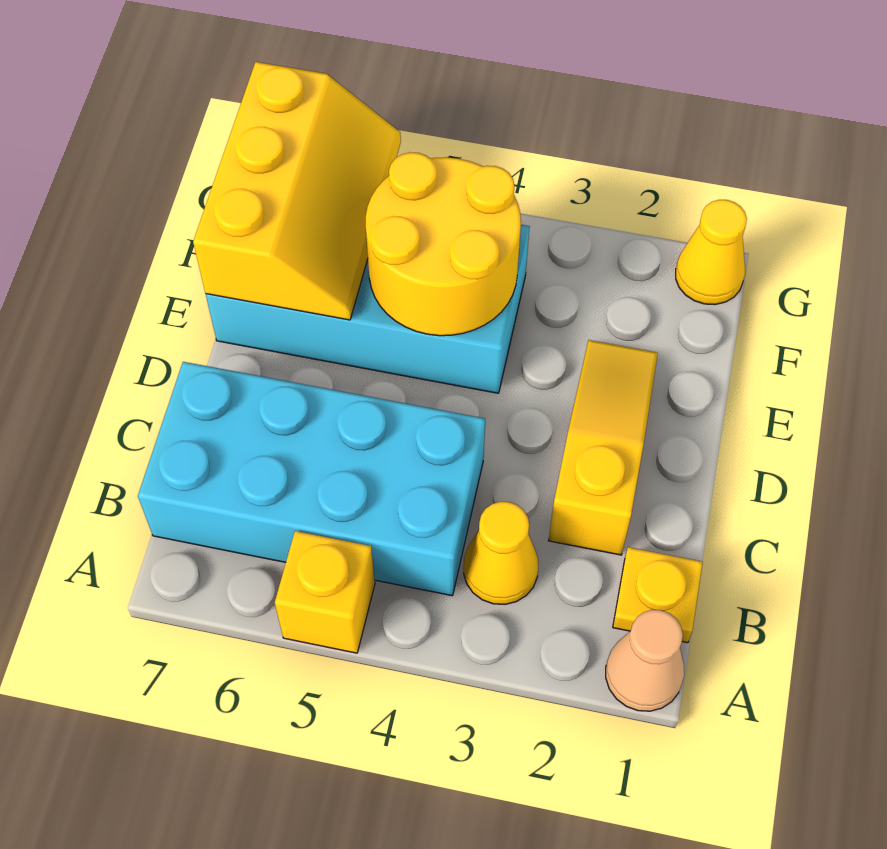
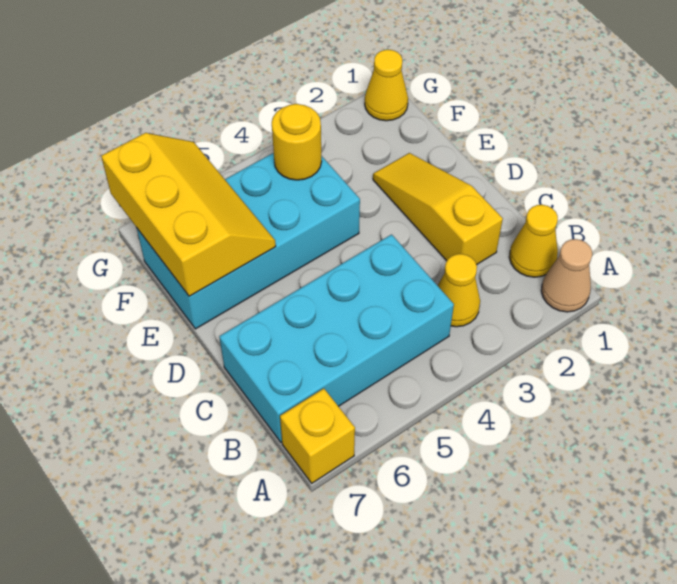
yellow brick A5 level 1 -> yellow brick A7 level 1
yellow plate B1 level 1 -> yellow cone B1 level 1
yellow round brick E4:F5 level 2 -> yellow round brick F4 level 2

